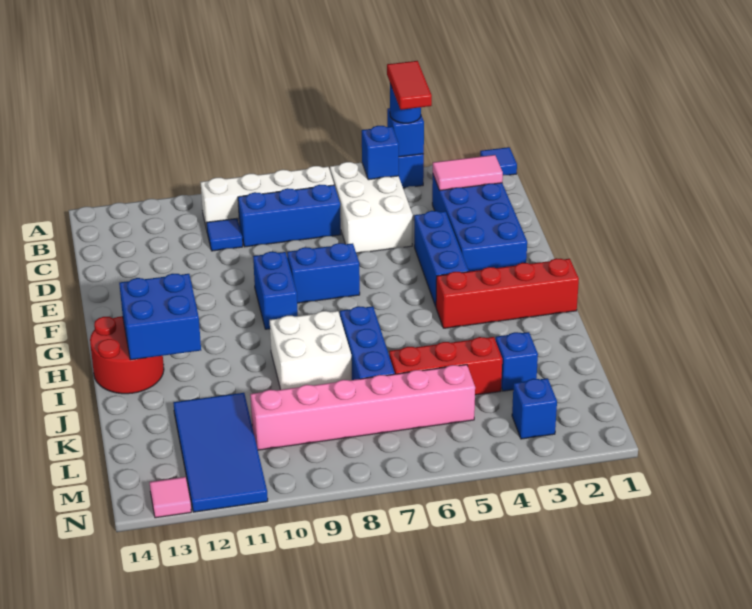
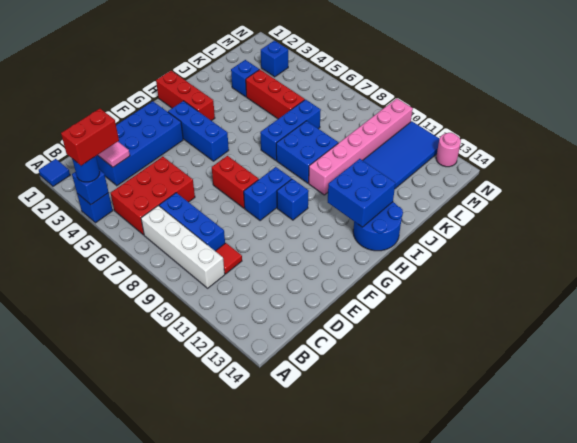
red tile A4:B4 level 4 -> red brick A4:B4 level 4
white brick B5:D6 level 1 -> red brick B5:D6 level 1
blue brick B5 level 2 -> blue brick G10 level 1
blue tile C10 level 1 -> red tile C10 level 1
blue brick E4:G4 level 1 -> blue brick G3:G5 level 1
blue brick F7:F8 level 1 -> red brick F7:F8 level 1
red brick H1:H4 level 1 -> red brick H1:H3 level 1
red round brick H13:I14 level 1 -> blue round brick H13:I14 level 1
white brick I8:J9 level 1 -> blue brick I8:J9 level 1
pink brick L5:L10 level 1 -> pink brick I10:N10 level 1
pink tile N13 level 1 -> pink round brick N13 level 1

